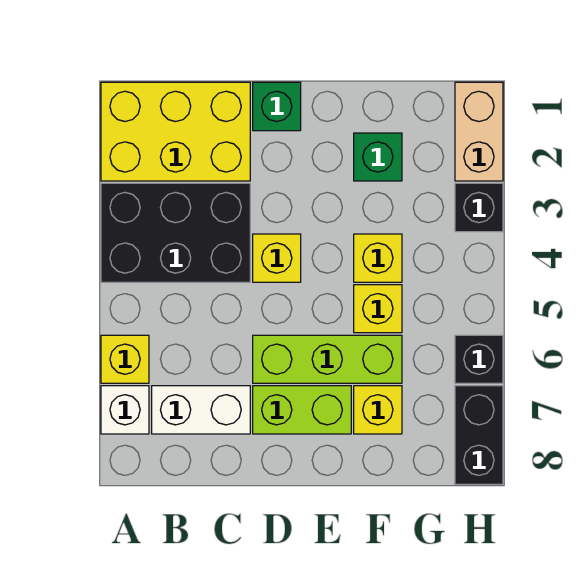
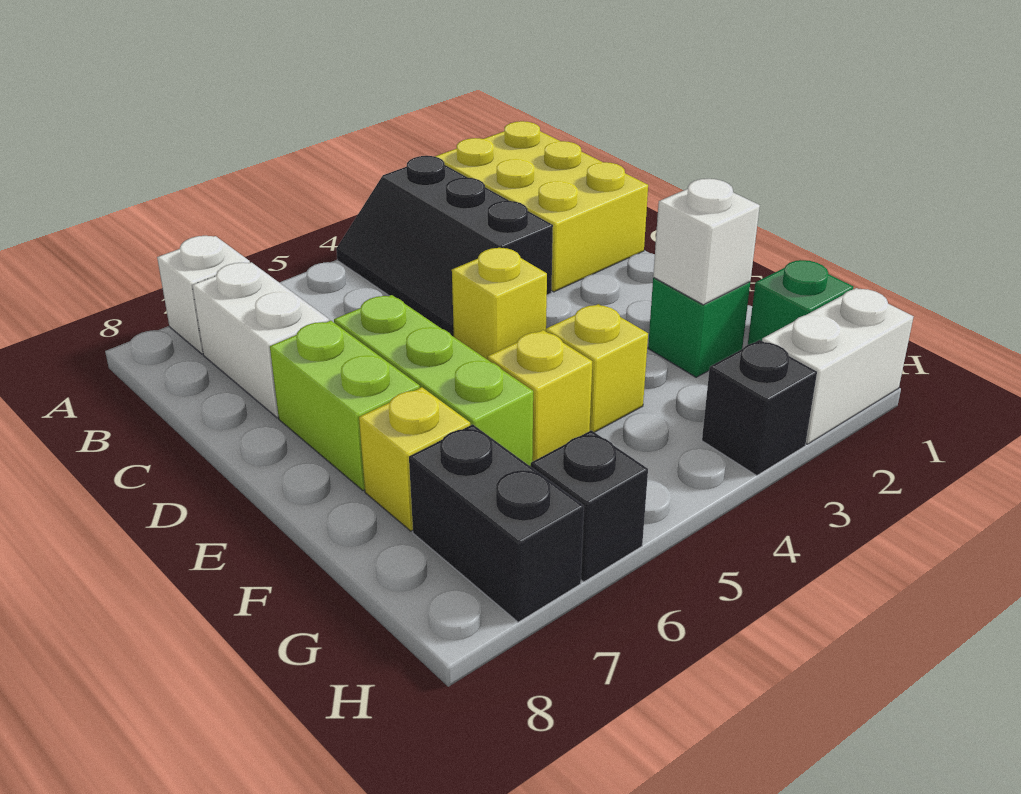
black brick A3:C4 level 1 -> black slope A3:C4 level 1 top 3
yellow brick A6 level 1 -> none
green brick D1 level 1 -> green brick G1 level 1
none -> white brick F2 level 2
tan brick H1:H2 level 1 -> white brick H1:H2 level 1
black brick H7:H8 level 1 -> black brick G7:H7 level 1

